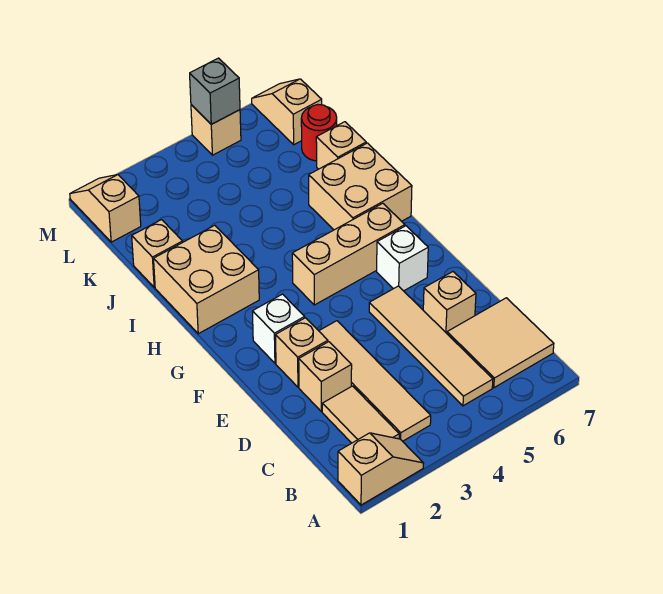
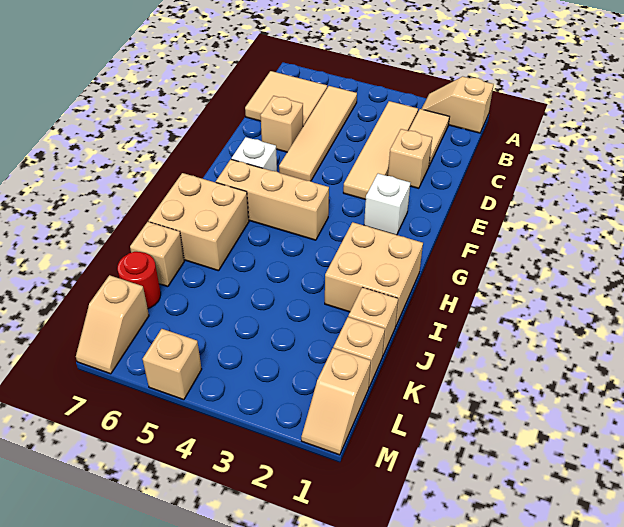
tan brick E2 level 1 -> tan brick K1 level 1
grey brick M5 level 2 -> none

